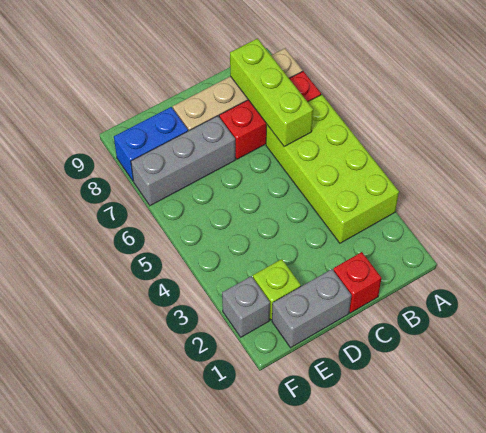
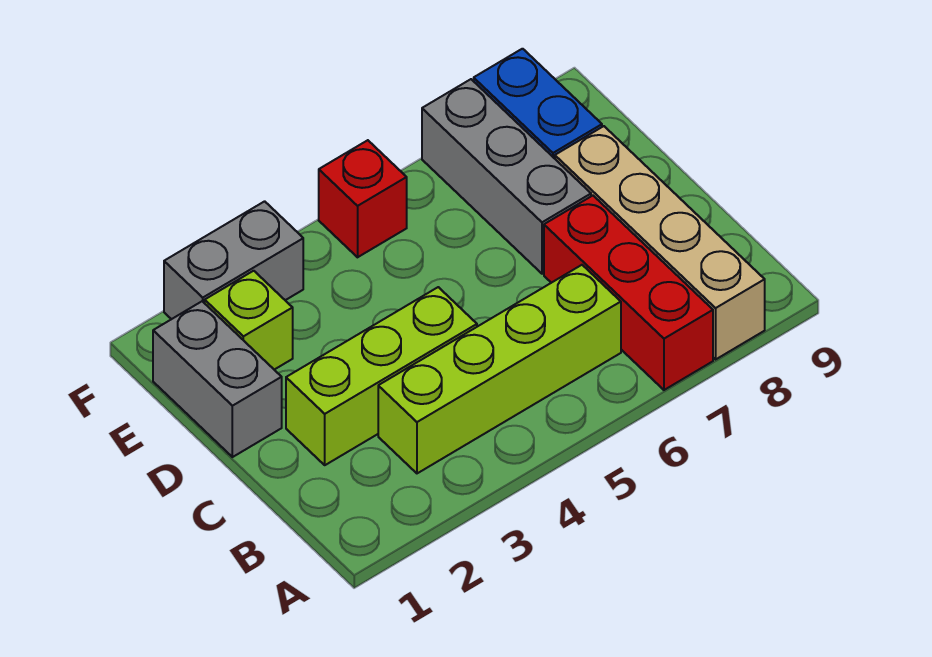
lime brick A3:B6 level 1 -> lime brick B3:B6 level 1
lime brick B6:B8 level 2 -> lime brick C2:C4 level 1
red brick C1 level 1 -> red brick F5 level 1
grey brick F2 level 1 -> grey brick F2:F3 level 1

